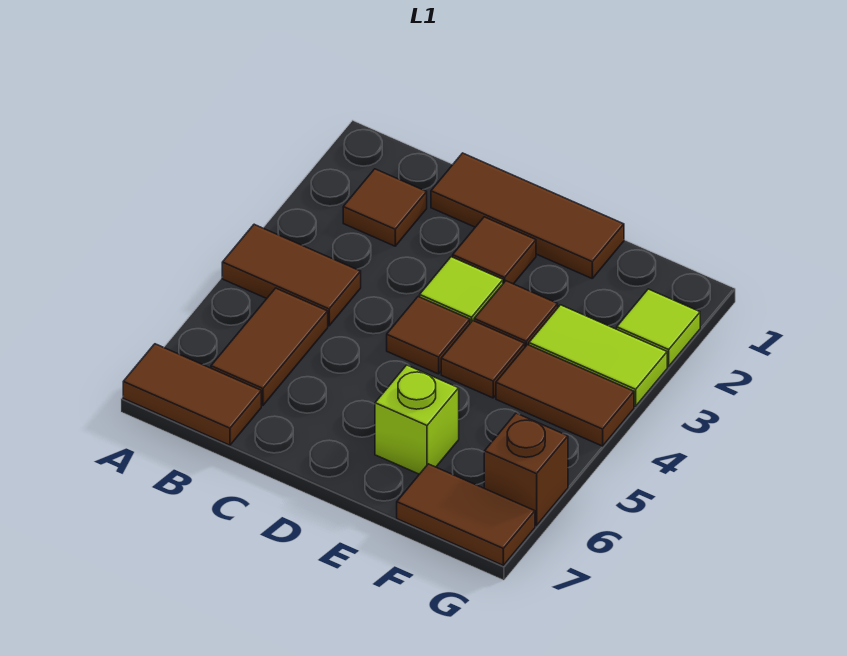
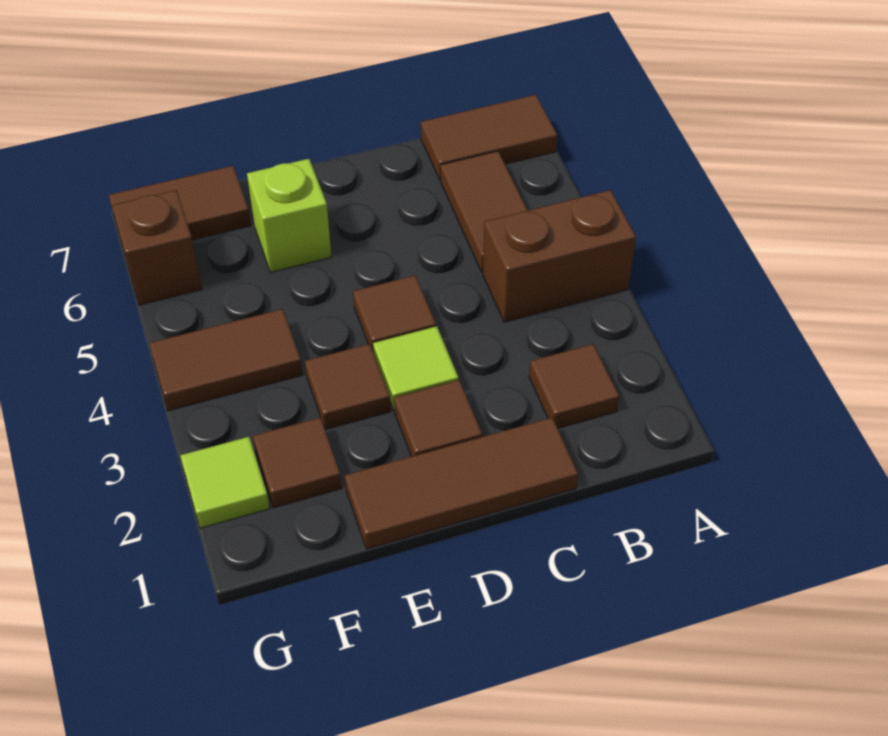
brown tile A4:B4 level 1 -> brown brick A4:B4 level 1
brown tile E4 level 1 -> brown tile F2 level 1
lime tile F3:G3 level 1 -> none

